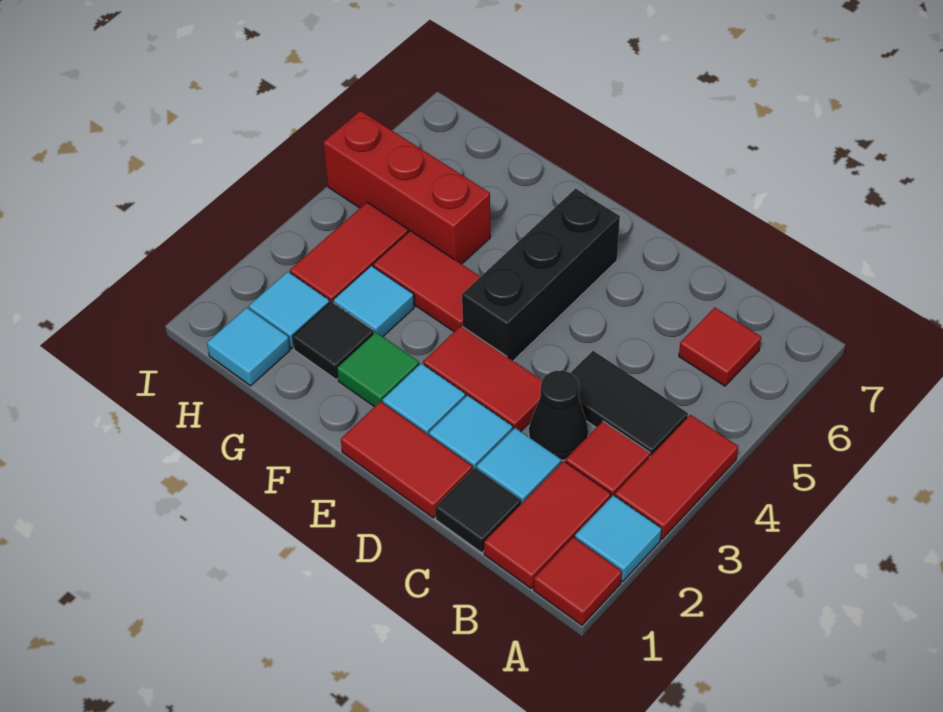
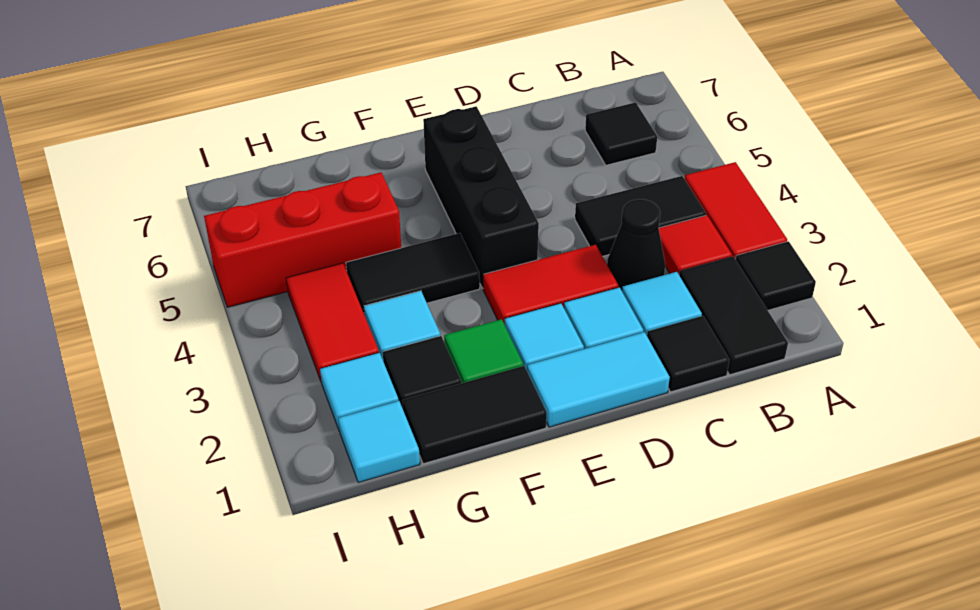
red tile A1 level 1 -> none
cyan tile A2 level 1 -> black tile A2 level 1
red tile B1:B2 level 1 -> black tile B1:B2 level 1
red tile B6 level 1 -> black tile B6 level 1
red tile D1:E1 level 1 -> cyan tile D1:E1 level 1
none -> black tile F1:G1 level 1
red tile F4:G4 level 1 -> black tile F4:G4 level 1

